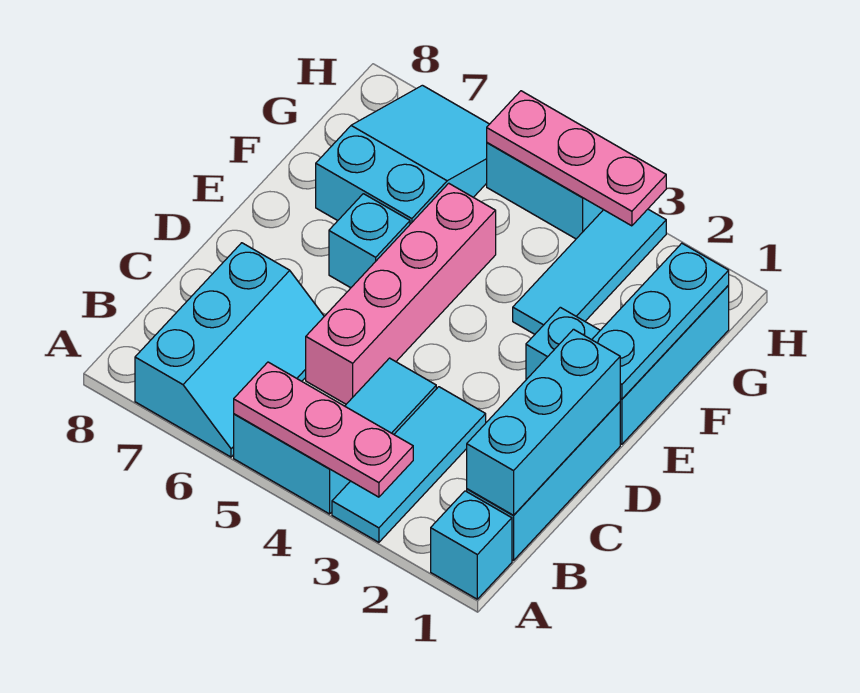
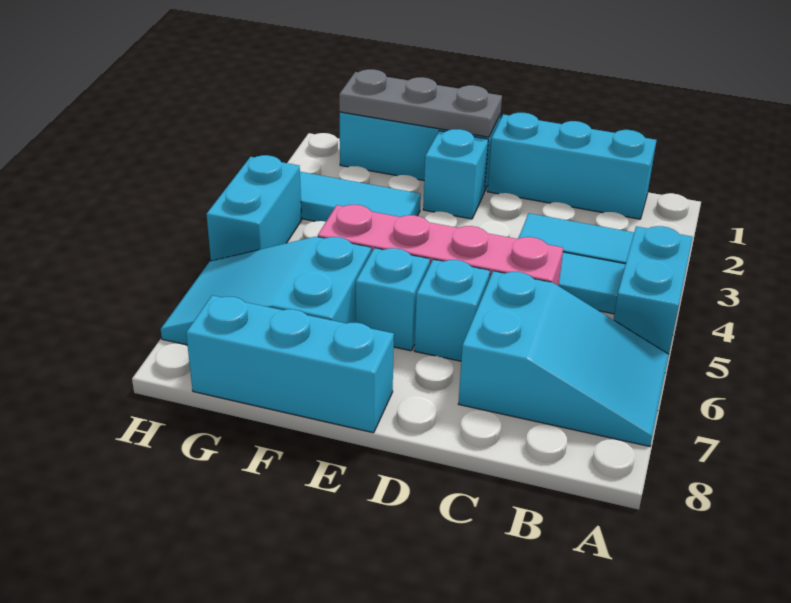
cyan brick A1 level 1 -> cyan brick D6 level 1
pink plate A3:A5 level 2 -> none
cyan slope A6:C7 level 1 top 7 -> cyan slope A6:C7 level 1 top C
cyan brick B1:D1 level 2 -> cyan brick E8:G8 level 1
cyan plate E1:G1 level 2 -> grey plate E1:G1 level 2
pink plate H3:H5 level 2 -> none

